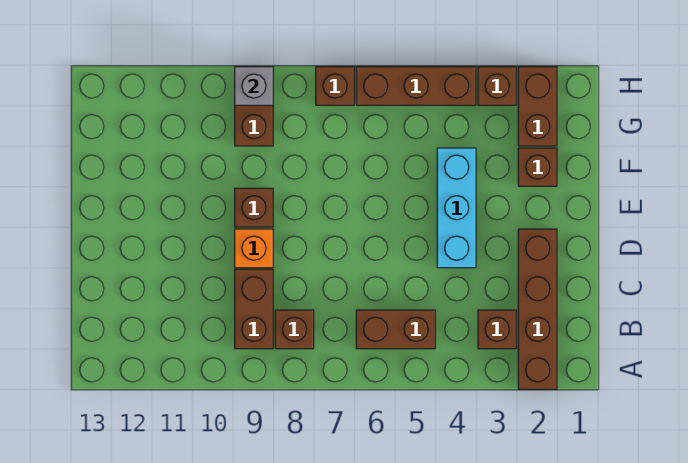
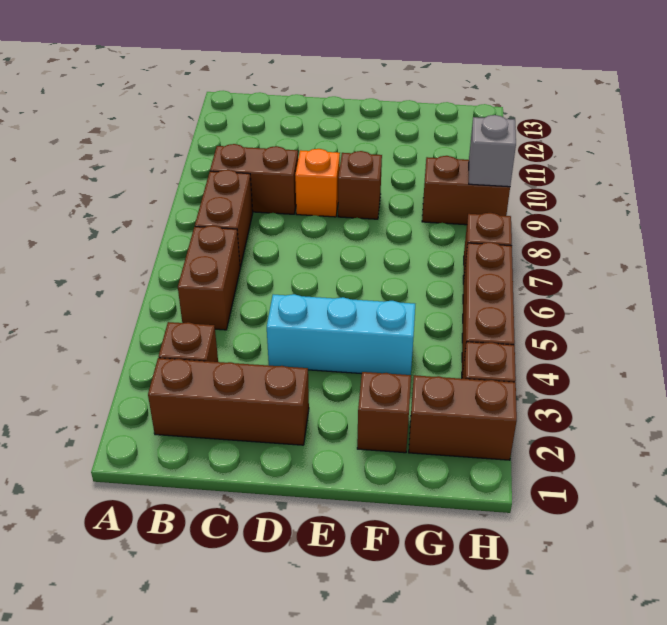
brown brick A2:D2 level 1 -> brown brick B2:D2 level 1
brown brick B8 level 1 -> brown brick B7:B8 level 1

